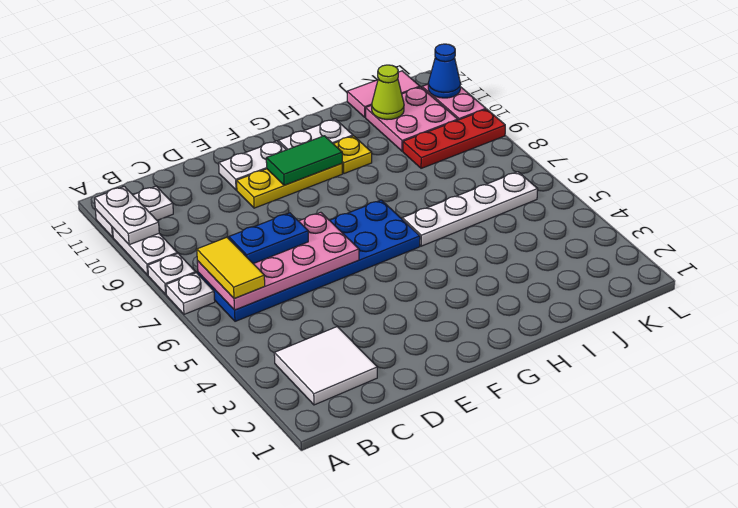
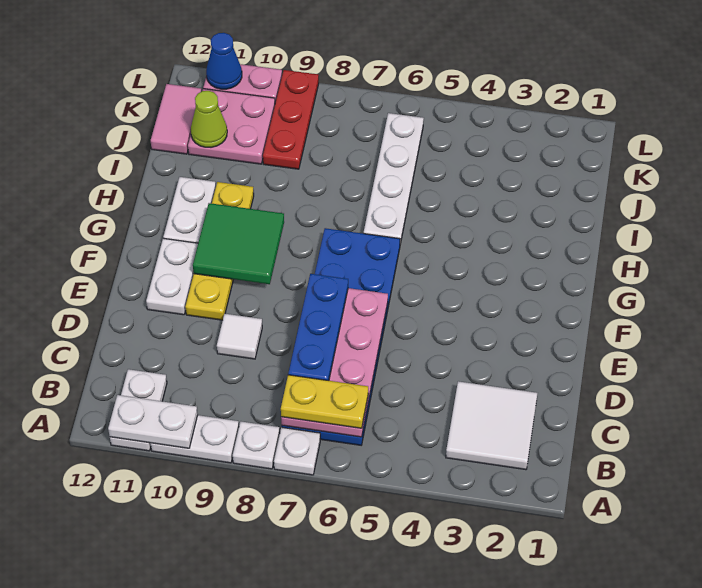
yellow tile B6:B7 level 3 -> yellow plate B6:B7 level 3
blue plate C7:D7 level 3 -> blue plate C7:E7 level 3
none -> white tile D9 level 1
green tile F10:G10 level 2 -> green tile F9:G10 level 2

